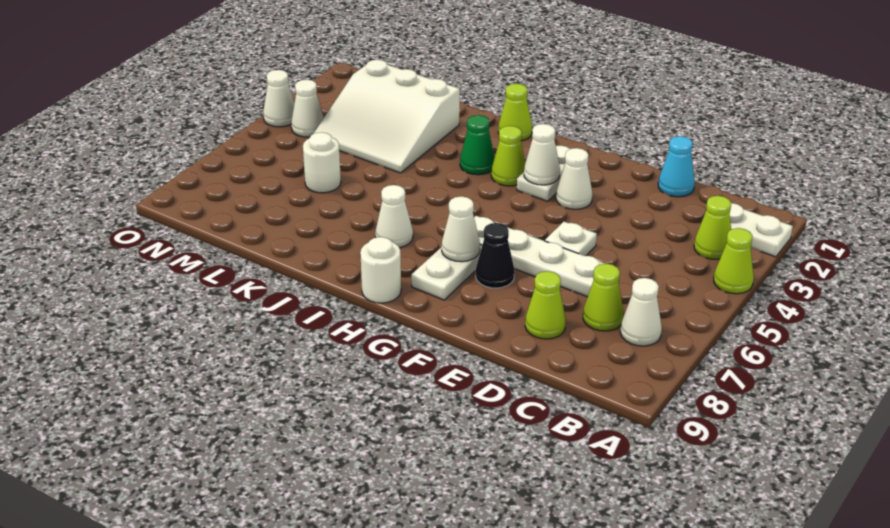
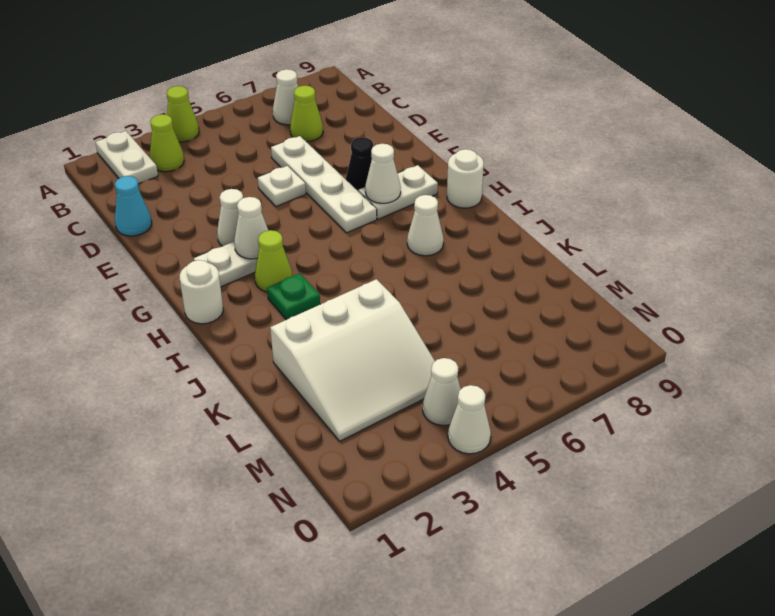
lime cone D8 level 1 -> none
lime cone I1 level 1 -> none
green cone I3 level 1 -> green plate I3 level 1
white slope K2:M4 level 1 top 2 -> white slope K2:M4 level 1 top K
white round brick L6 level 1 -> white round brick H1 level 1

